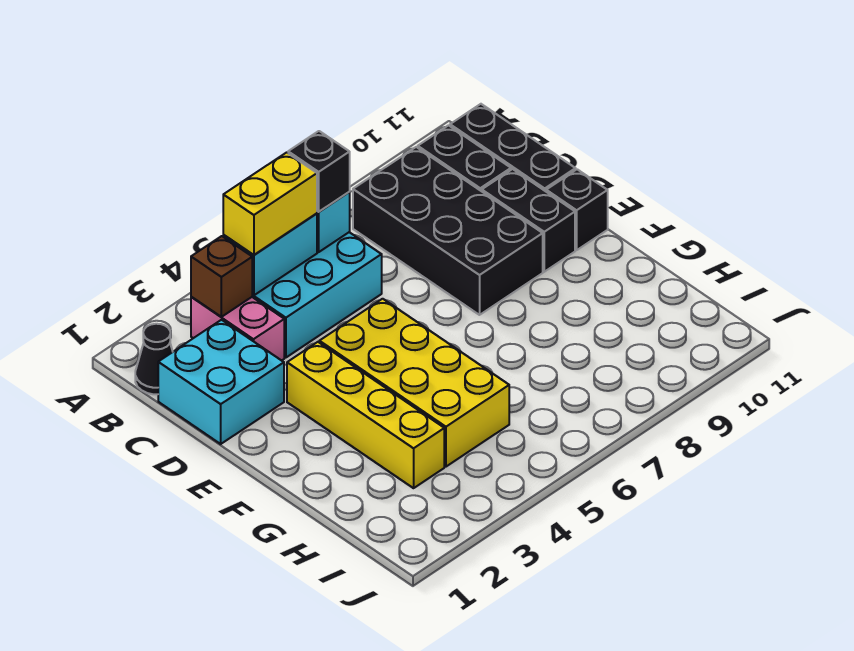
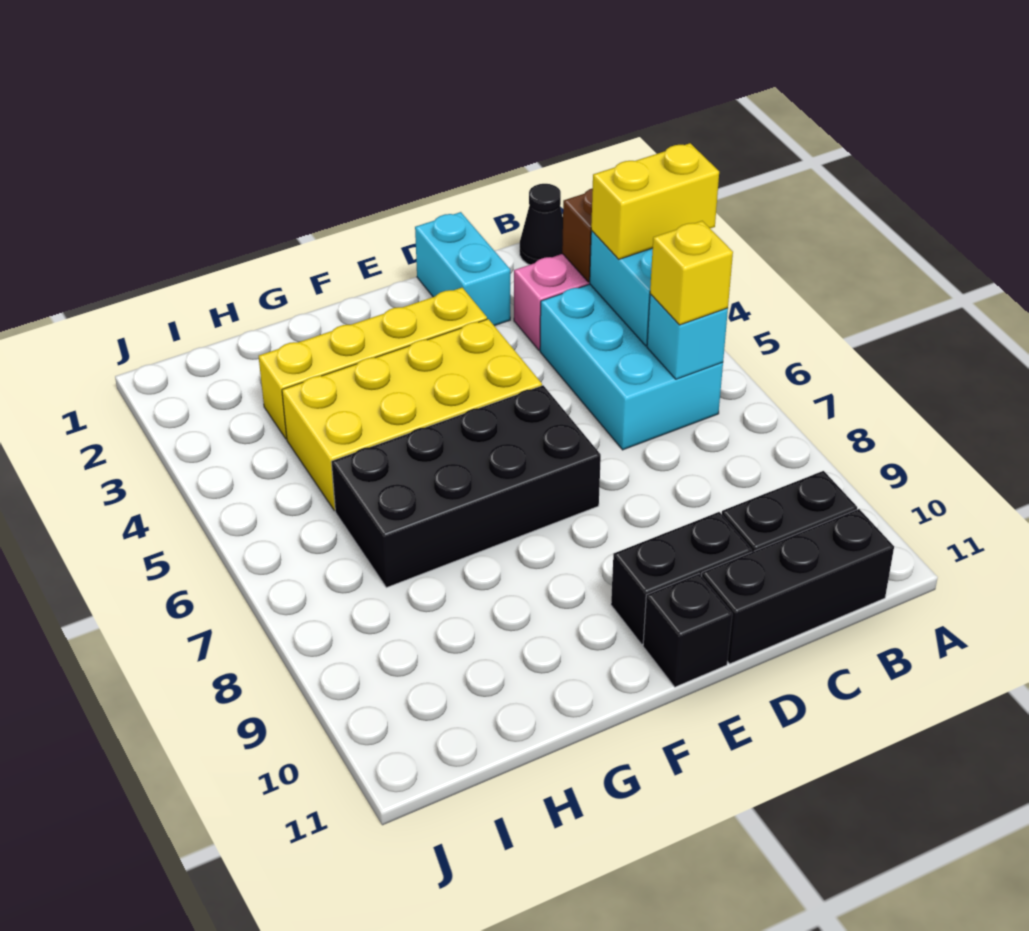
yellow brick B4:B5 level 3 -> yellow brick A4:B4 level 3
black brick B6 level 3 -> yellow brick B6 level 3
black brick B8:E9 level 1 -> black brick E6:H7 level 1
cyan brick C1:D2 level 1 -> cyan brick D1:D2 level 1

